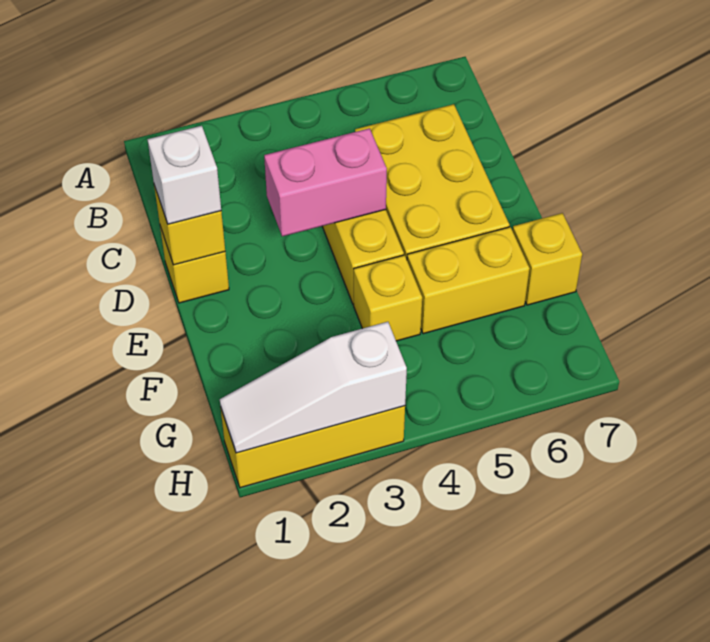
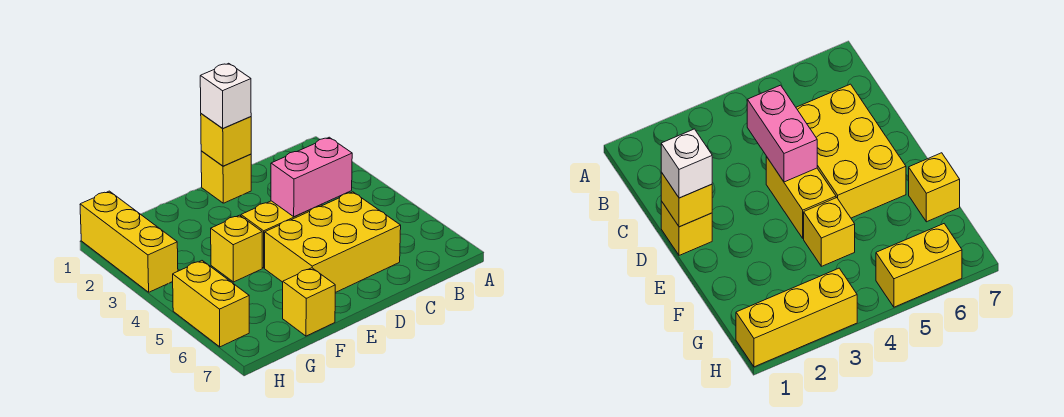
pink brick D3:D4 level 2 -> pink brick C4:D4 level 2
yellow brick F5:F6 level 1 -> yellow brick H5:H6 level 1
white slope H1:H3 level 2 top 3 -> none

